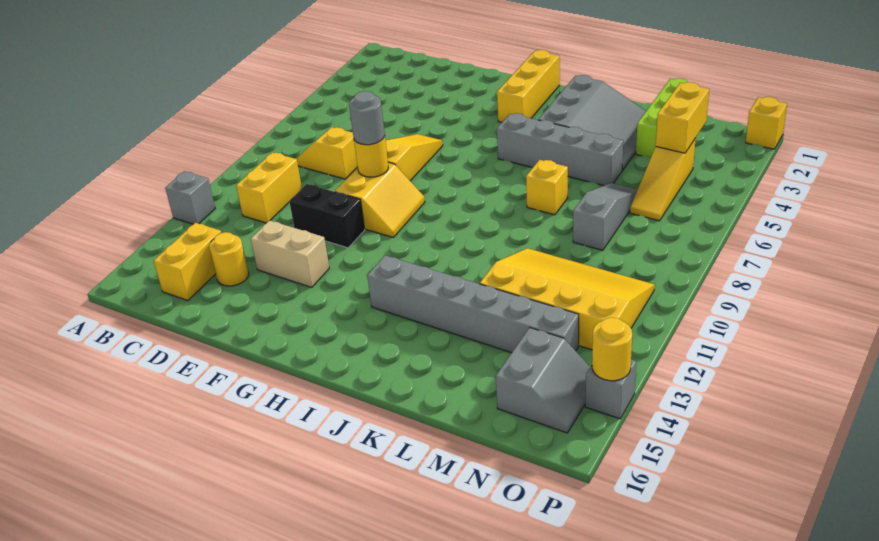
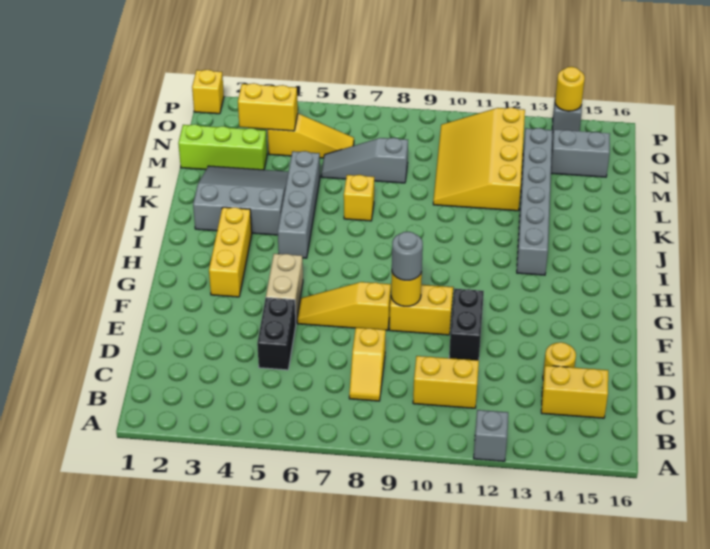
none -> black brick D5:E5 level 1
tan brick E13:F13 level 1 -> tan brick F5:G5 level 1
yellow brick H1:H3 level 1 -> yellow brick G3:I3 level 1

